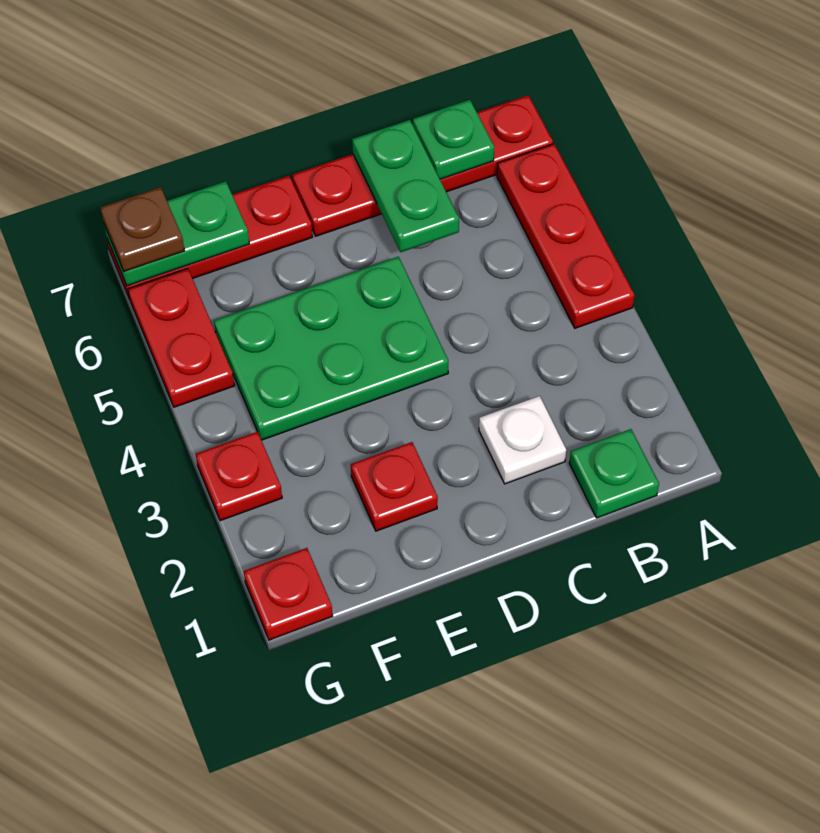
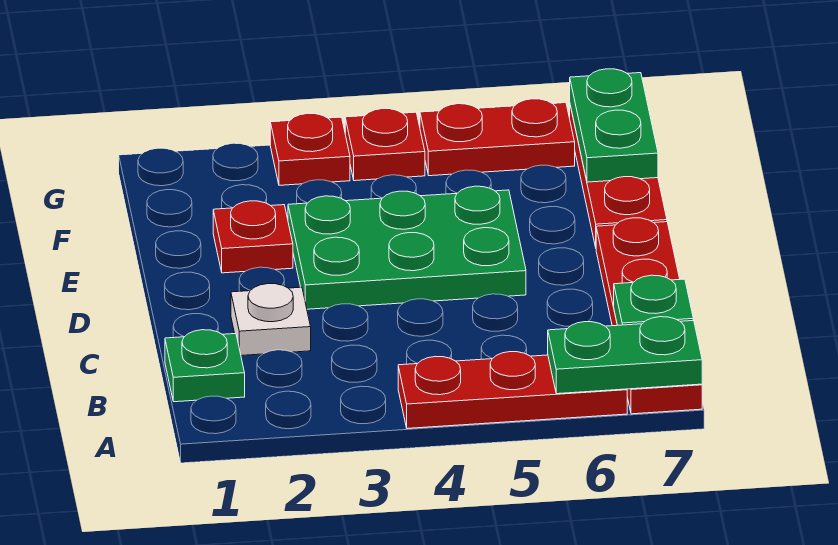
green plate C6:C7 level 2 -> green plate A6:A7 level 2
green plate D4:F5 level 1 -> green plate D3:E5 level 1
red plate G1 level 1 -> red plate G4 level 1
brown plate G7 level 3 -> none

